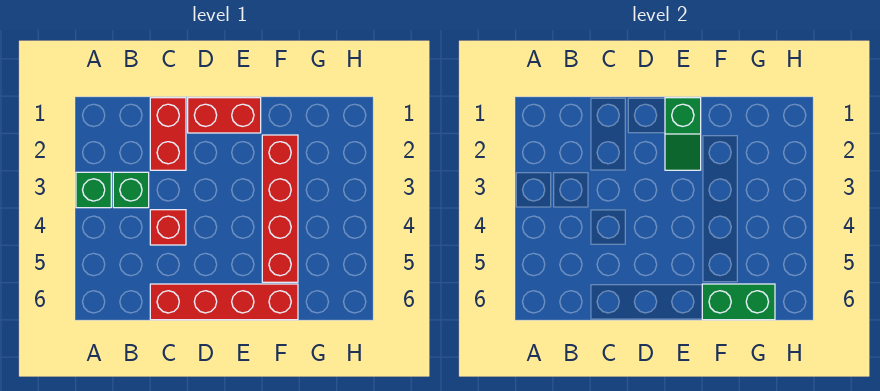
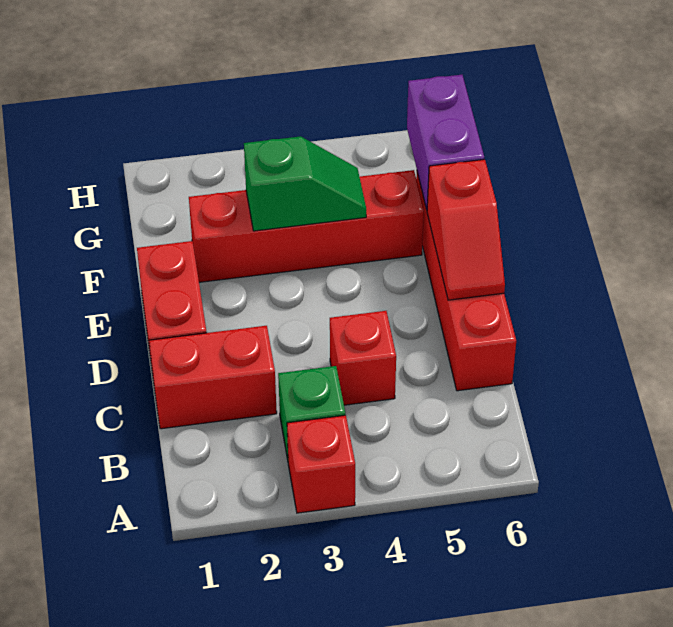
green brick A3 level 1 -> red brick A3 level 1
none -> red slope D6:E6 level 2 top E
green slope E1:E2 level 2 top 1 -> green slope F3:F4 level 2 top 3
green brick F6:G6 level 2 -> purple brick F6:G6 level 2

